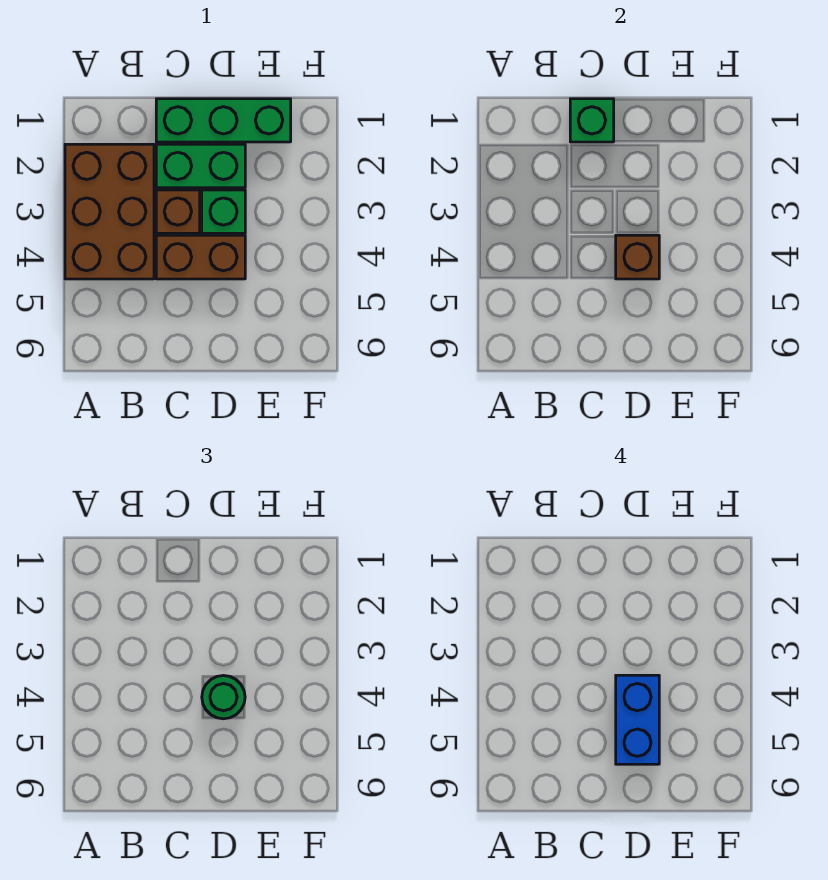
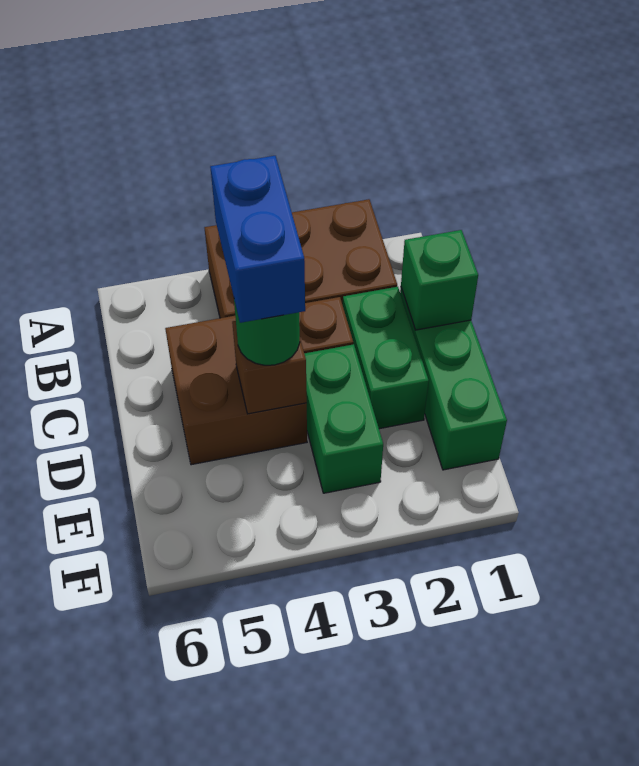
brown brick C4:D4 level 1 -> brown brick C4:D5 level 1
green brick D3 level 1 -> green brick D3:E3 level 1
blue brick D4:D5 level 4 -> blue brick C4:D4 level 4

